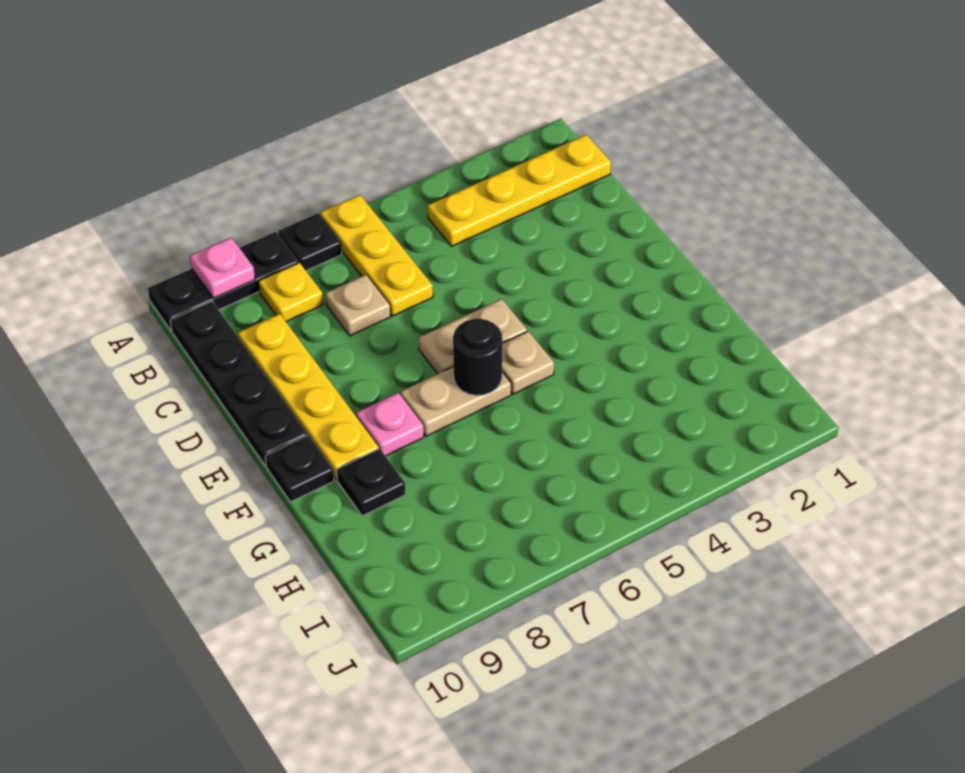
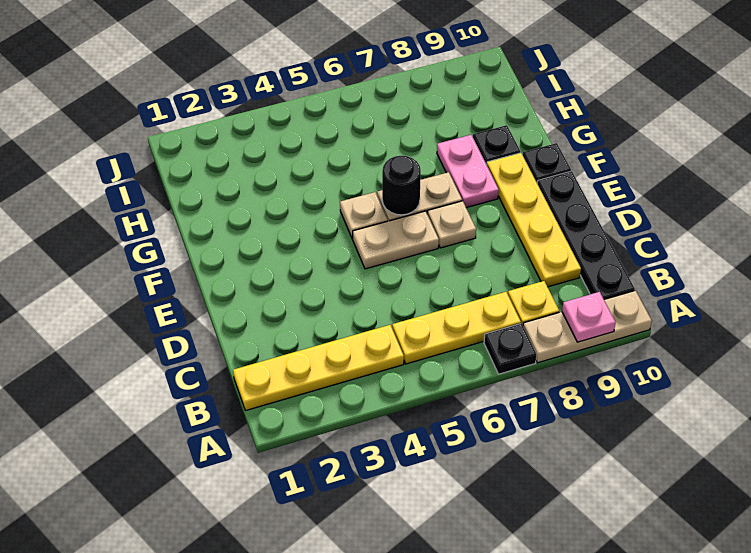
yellow plate A6:C6 level 1 -> yellow plate B5:B7 level 1
black plate A8:A10 level 1 -> tan plate A8:A10 level 1
tan plate C7 level 1 -> tan plate E7 level 1
pink plate F8 level 1 -> pink plate F8:G8 level 1

